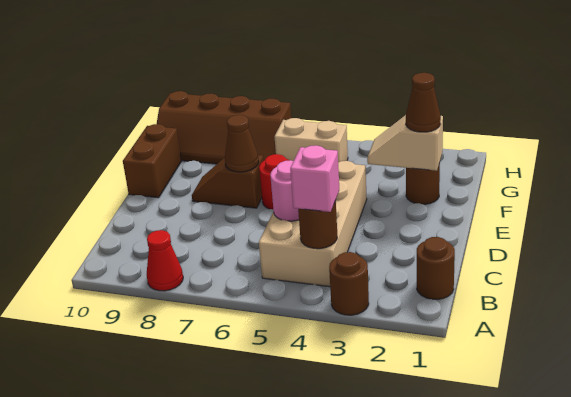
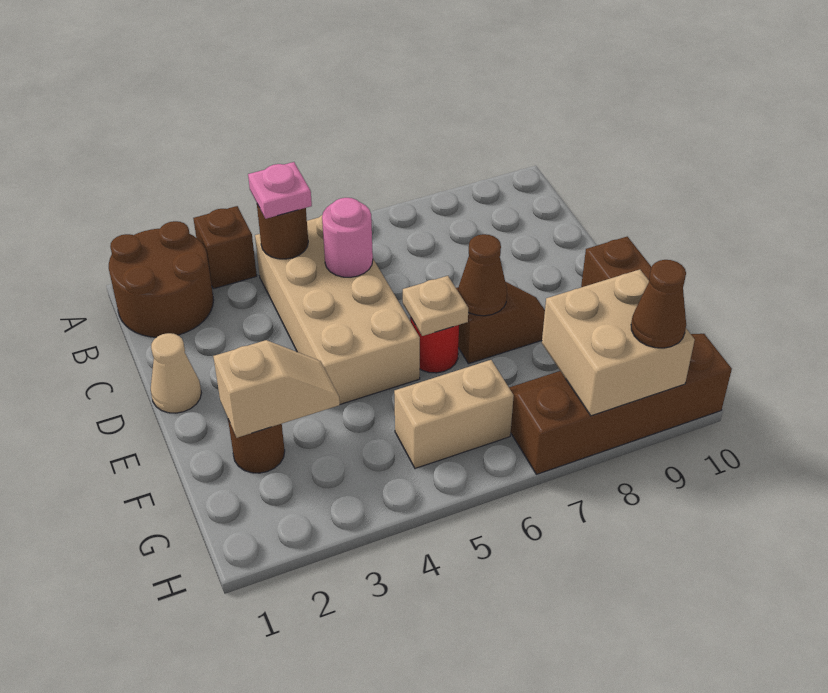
brown round brick A3 level 1 -> brown brick A3 level 1
red cone A8 level 1 -> none
brown round brick B1 level 1 -> brown round brick A1:B2 level 1
pink brick B4 level 3 -> pink plate B4 level 3
none -> tan cone D1 level 1
none -> tan plate E6 level 2
brown cone F2 level 3 -> brown cone H9 level 3
none -> tan brick G8:H9 level 2

